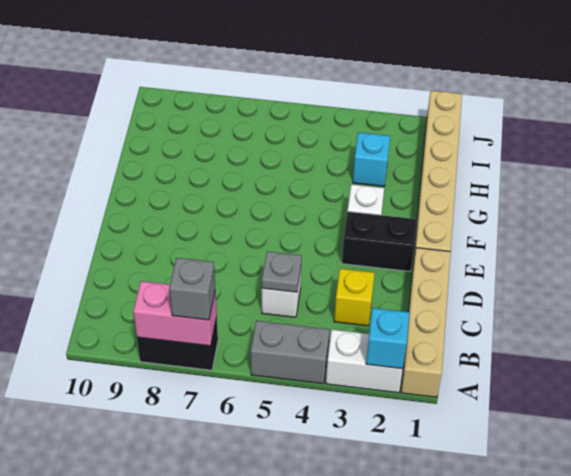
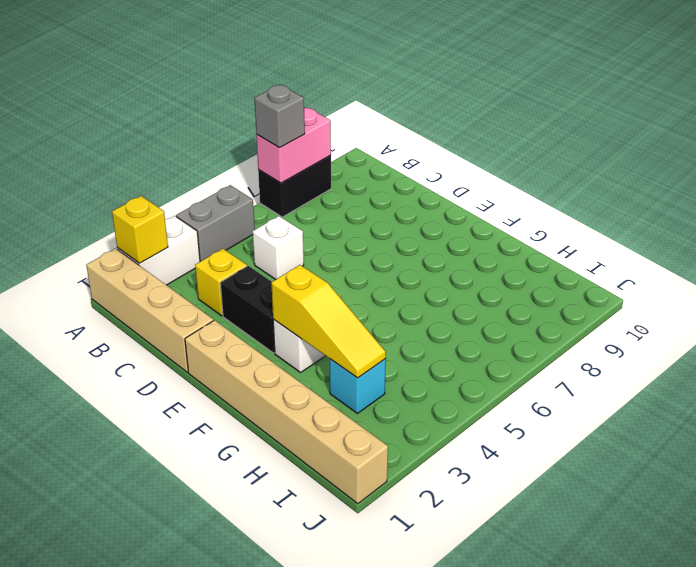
cyan brick A2 level 2 -> yellow brick A2 level 2
grey plate C5 level 2 -> none
black brick E2:E3 level 1 -> black brick D3:E3 level 1
none -> yellow slope F3:H3 level 2 top F

